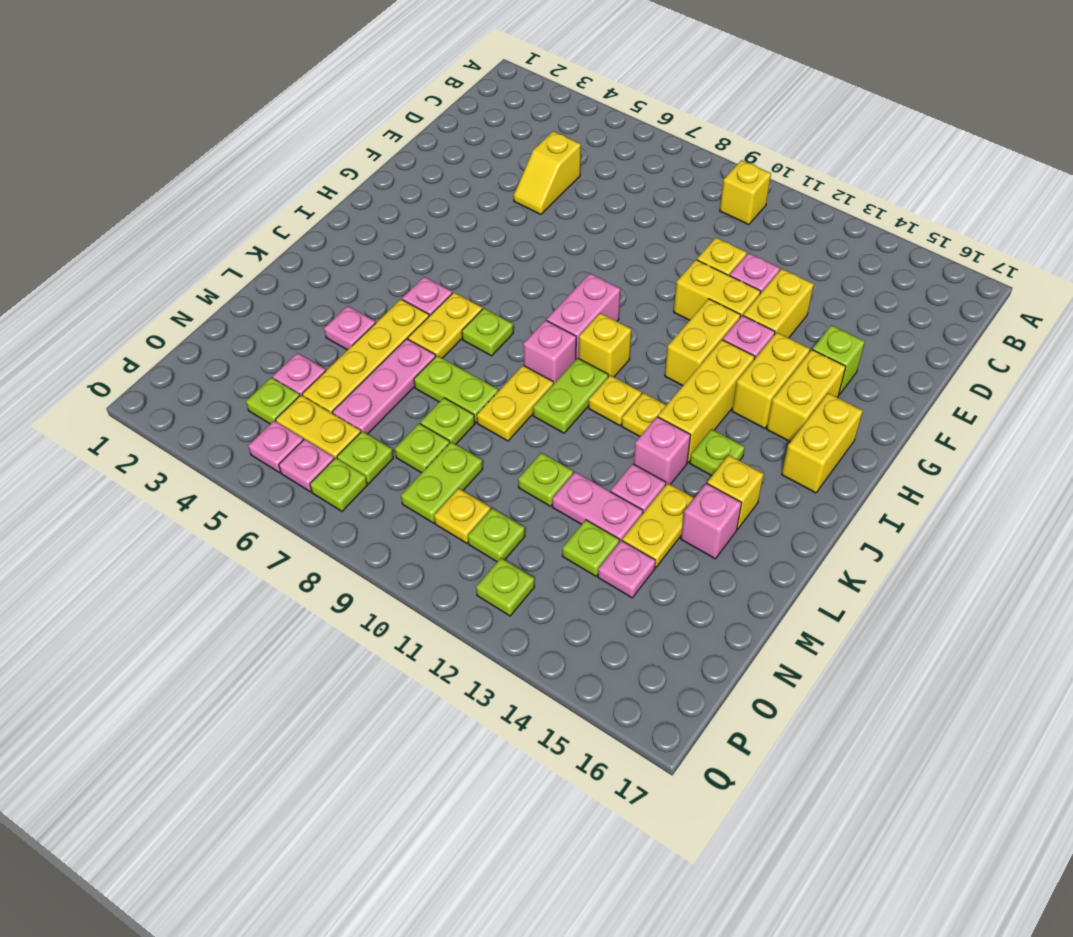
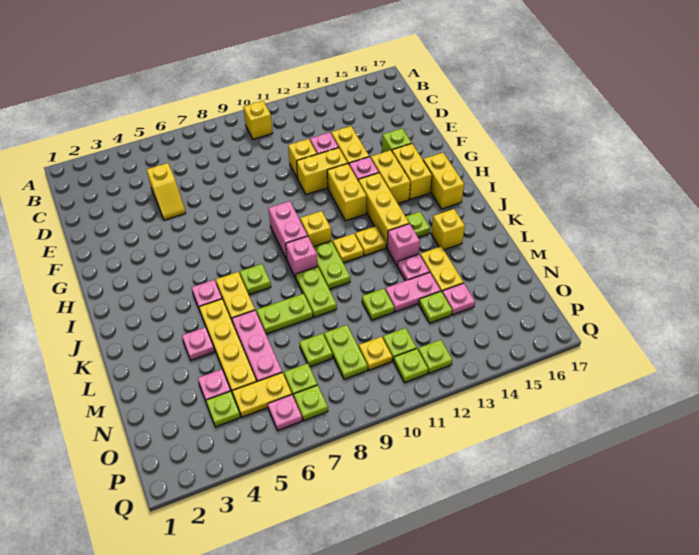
yellow plate K9:L9 level 1 -> lime plate K9:L9 level 1
pink brick L15 level 1 -> none
lime plate M8 level 1 -> lime plate P11 level 1
pink plate P5 level 1 -> none

